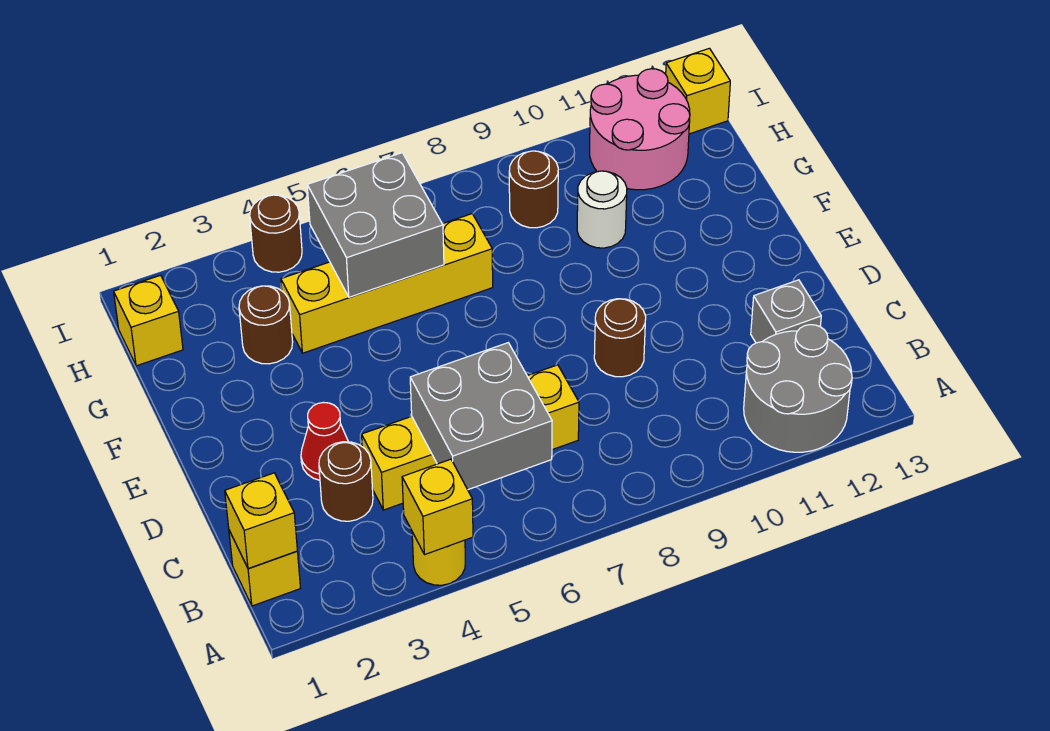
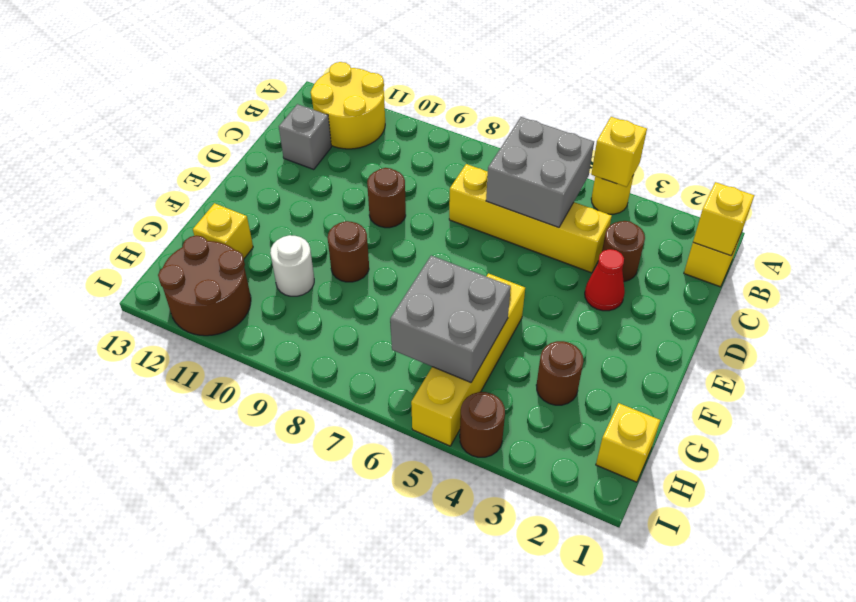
grey round brick A11:B12 level 1 -> yellow round brick A11:B12 level 1
yellow brick G4:G7 level 1 -> yellow brick F5:I5 level 1
brown round brick H9 level 1 -> brown round brick F9 level 1
pink round brick H11:I12 level 1 -> brown round brick H11:I12 level 1
yellow brick I13 level 1 -> yellow brick G12 level 1

